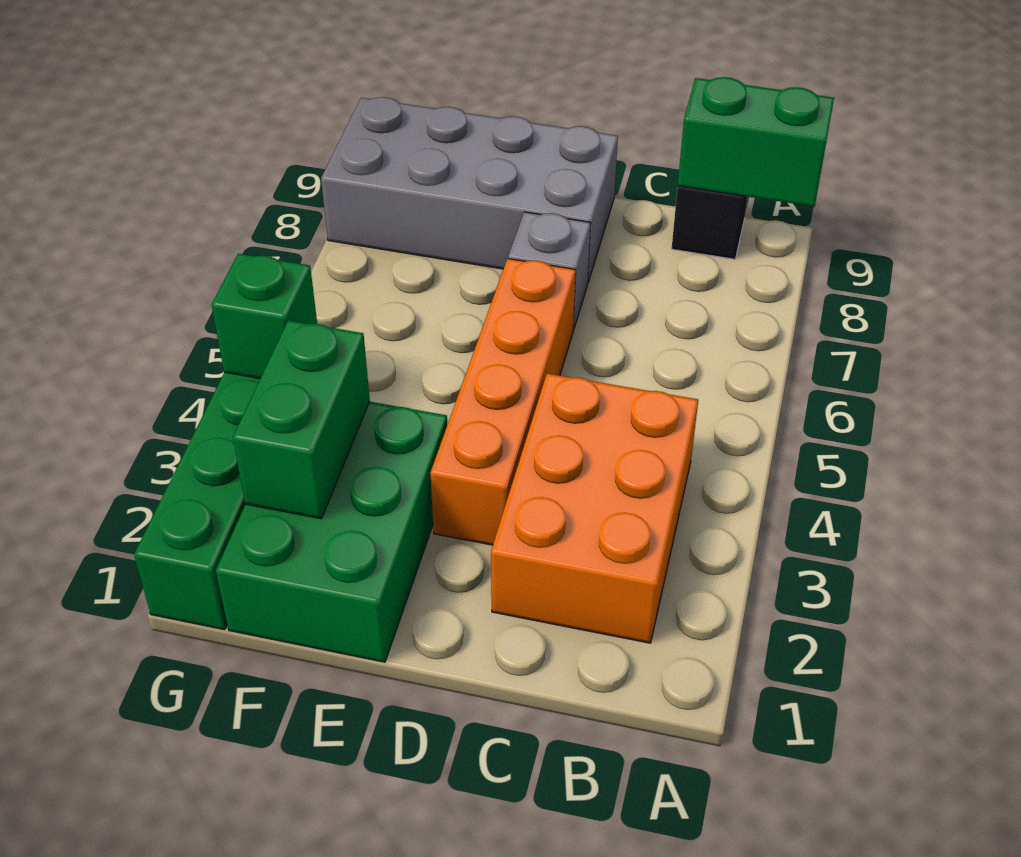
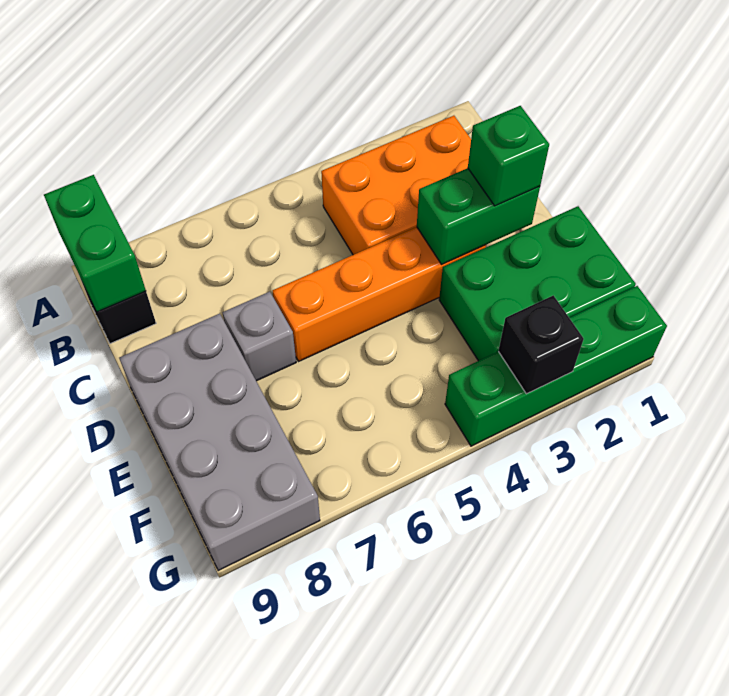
green brick F2:F3 level 2 -> green brick D2:D3 level 2
none -> black brick G3 level 2
green brick G4 level 2 -> green brick D2 level 3

